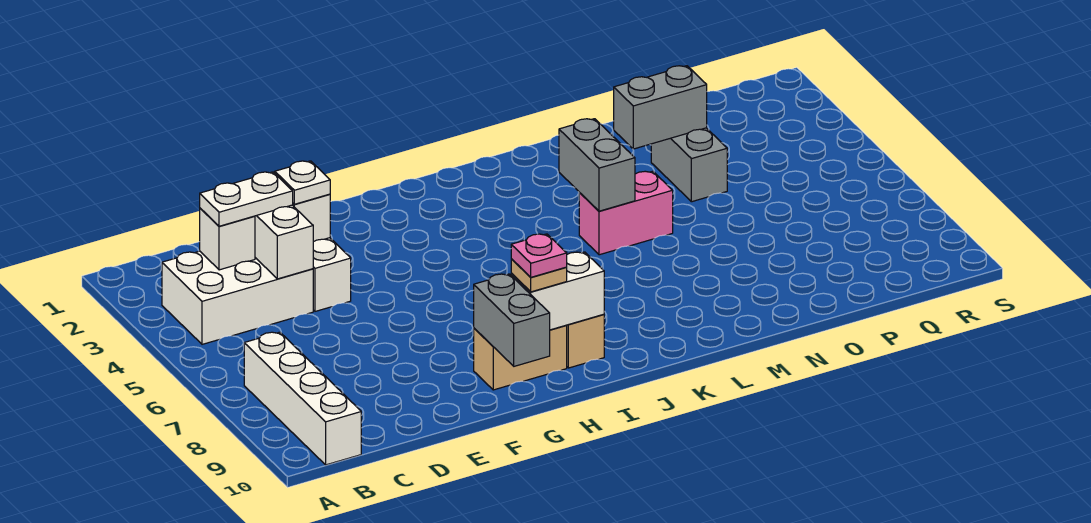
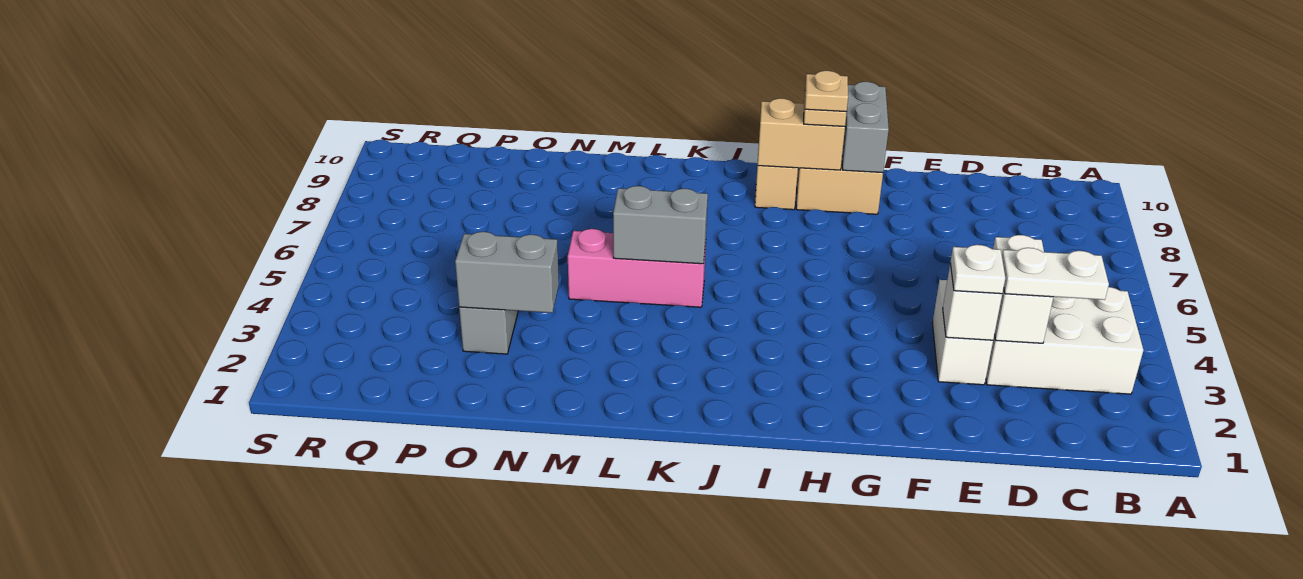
white brick B7:B10 level 1 -> none
white brick C3 level 2 -> none
white brick H9:I9 level 2 -> tan brick H9:I9 level 2
pink plate H9 level 4 -> tan plate H9 level 4
grey brick L4:L5 level 2 -> grey brick K5:L5 level 2
pink brick L5:M5 level 1 -> pink brick K5:M5 level 1

